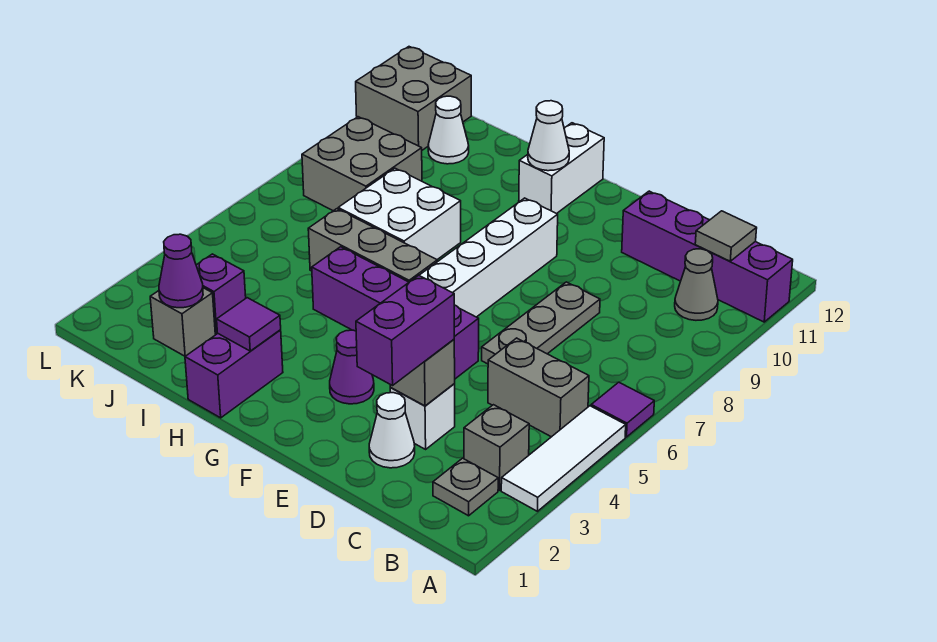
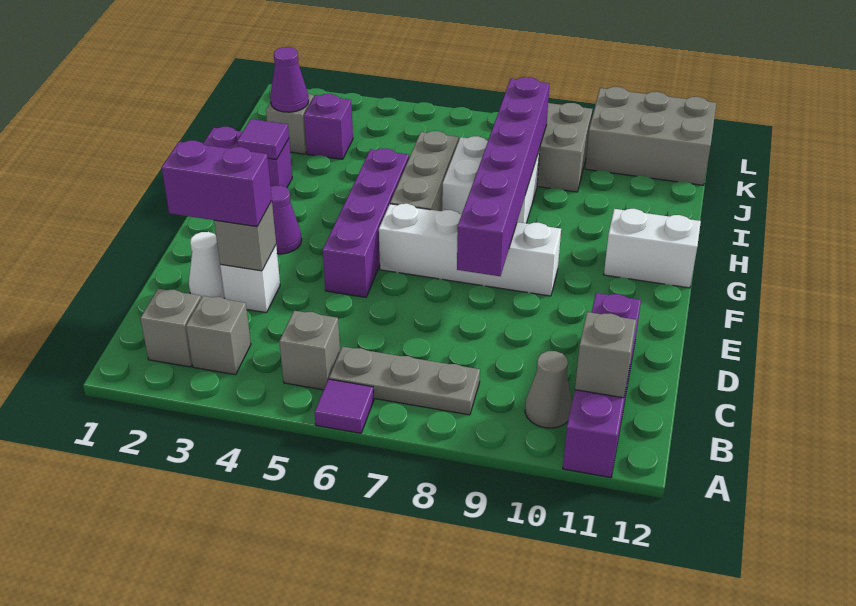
white tile A3:A5 level 1 -> none
grey plate B2 level 1 -> grey brick B2 level 1
grey brick B5:C5 level 1 -> grey brick B5 level 1
grey tile B11 level 2 -> grey brick B11 level 2
grey plate D6:D8 level 1 -> grey plate B6:B8 level 1
none -> purple brick E8:J8 level 2
white cone G11 level 2 -> none
white cone J11 level 1 -> none
grey brick K11:L12 level 1 -> grey brick K10:L12 level 1

